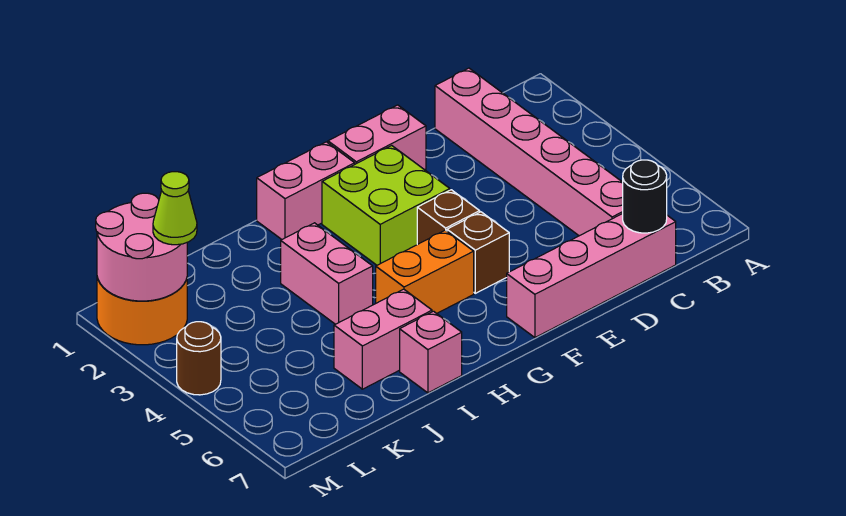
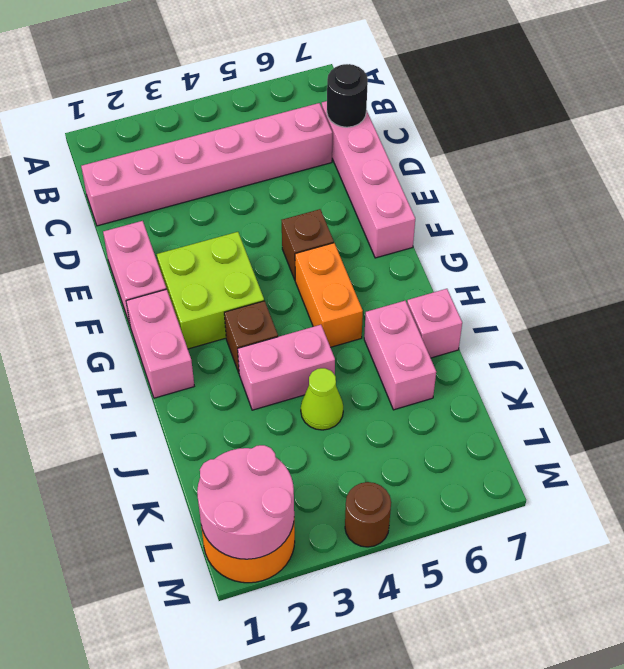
brown brick F4 level 1 -> brown brick H3 level 1
lime cone L2 level 3 -> lime cone J4 level 1

